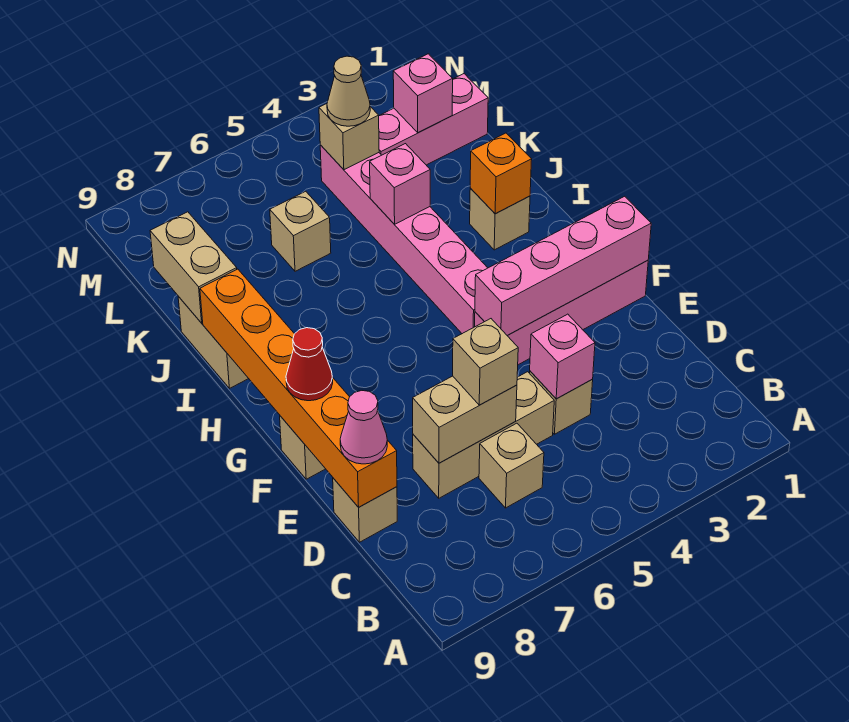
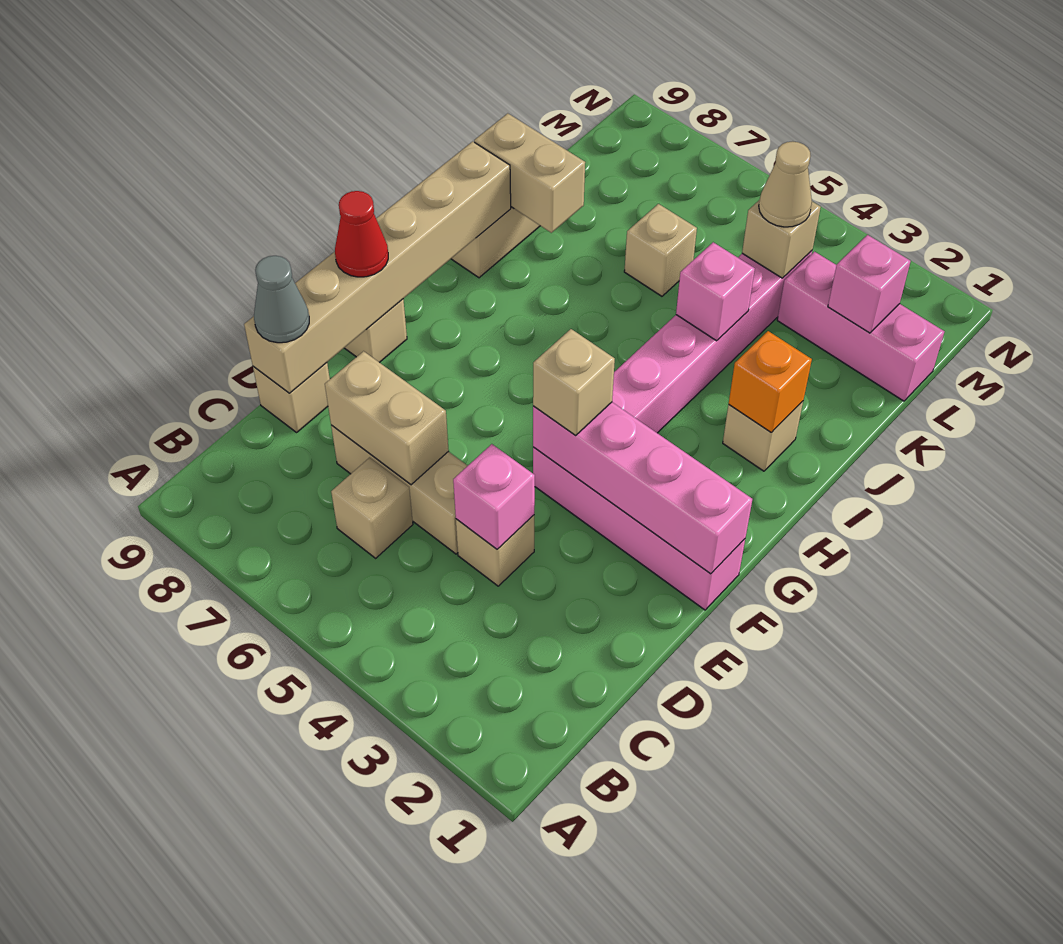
tan brick D6 level 3 -> tan brick F4 level 3
orange brick D9:I9 level 2 -> tan brick D9:I9 level 2
pink cone D9 level 3 -> grey cone D9 level 3
tan brick J9:K9 level 2 -> tan brick J8:J9 level 2

